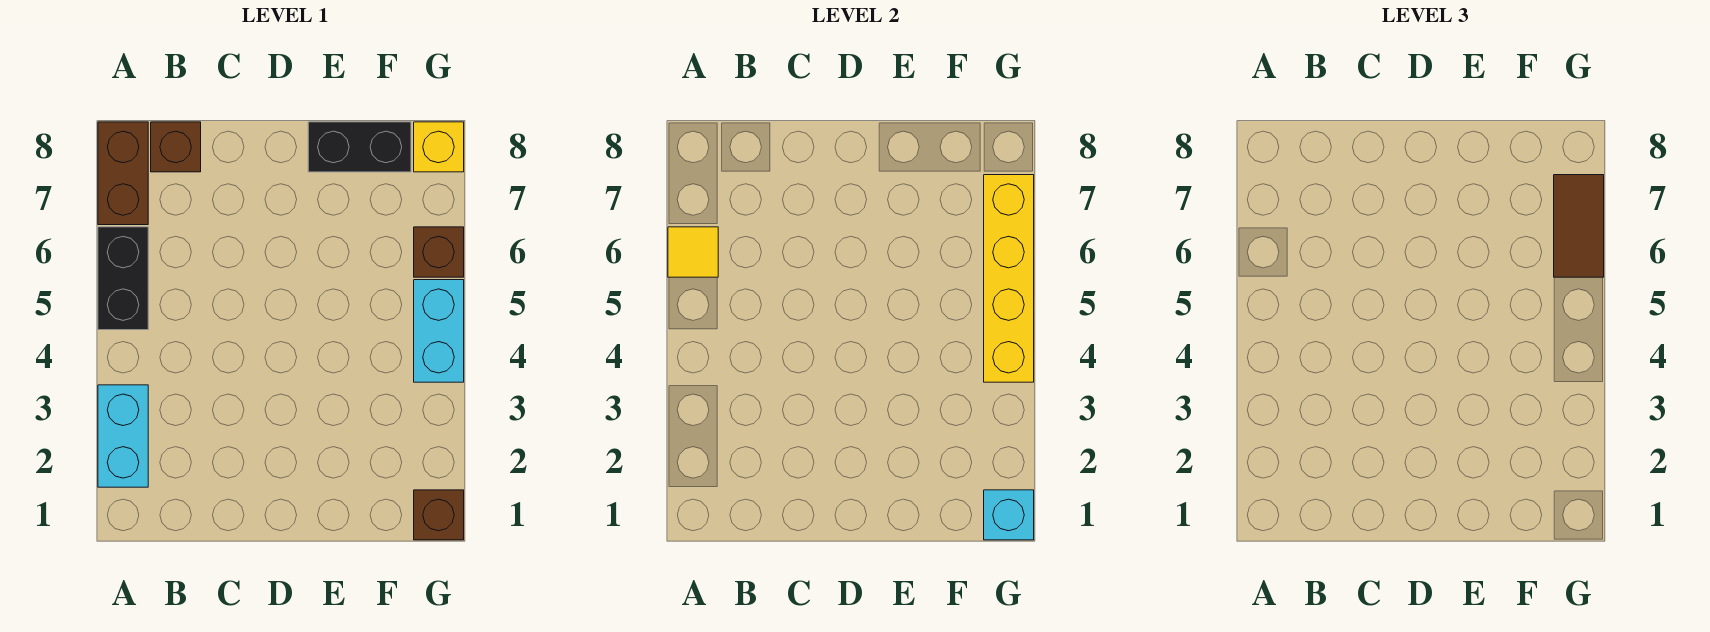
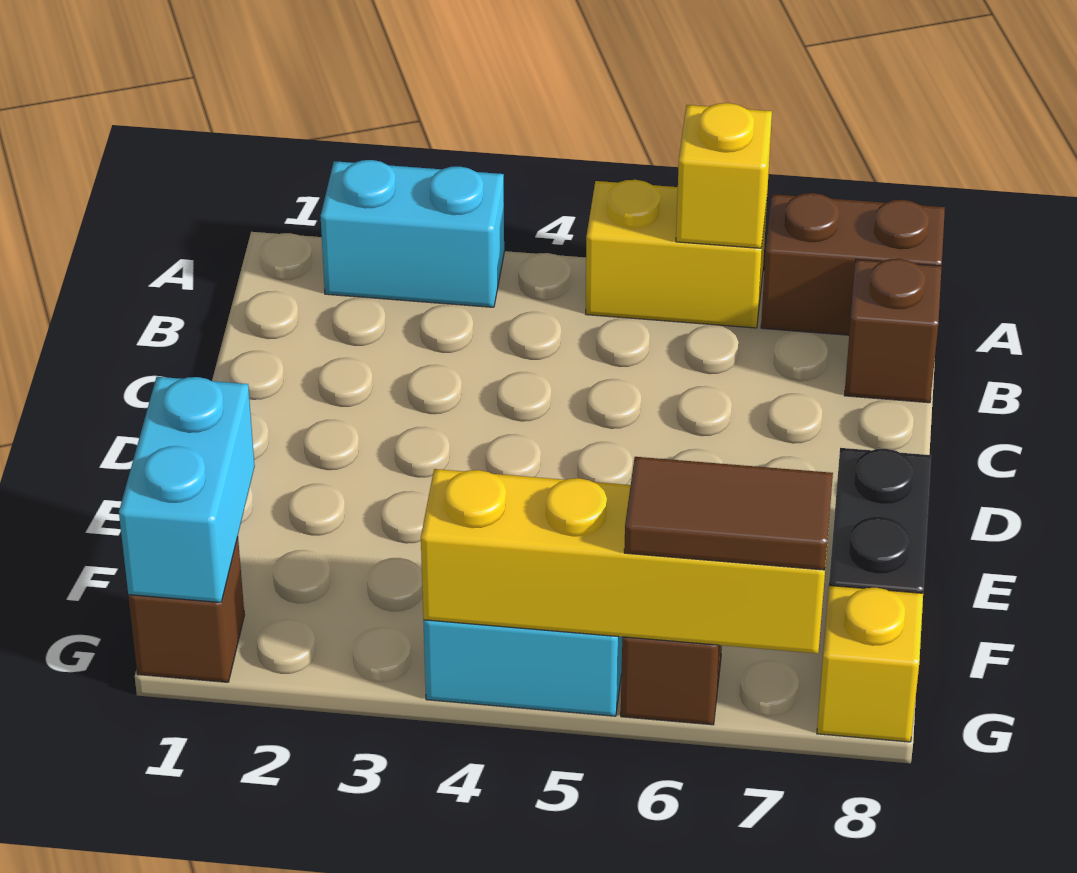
black brick A5:A6 level 1 -> yellow brick A5:A6 level 1
yellow tile A6 level 2 -> yellow brick A6 level 2
cyan brick G1 level 2 -> cyan brick F1:G1 level 2

